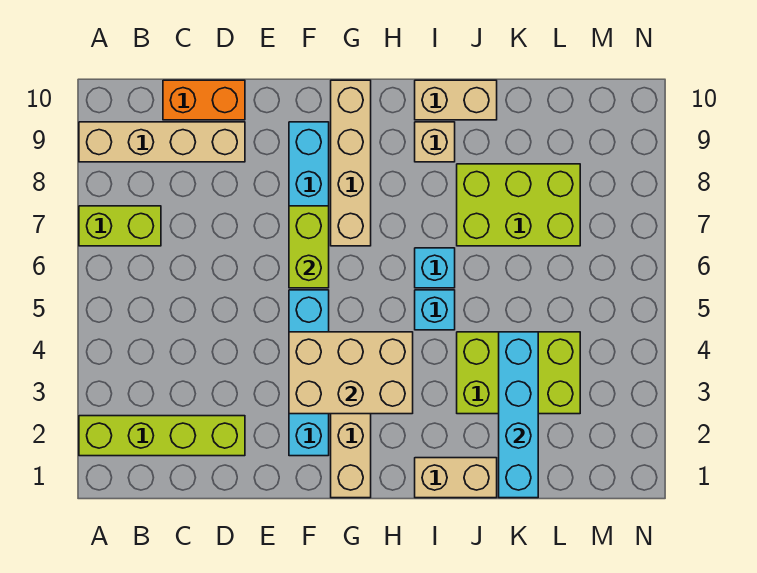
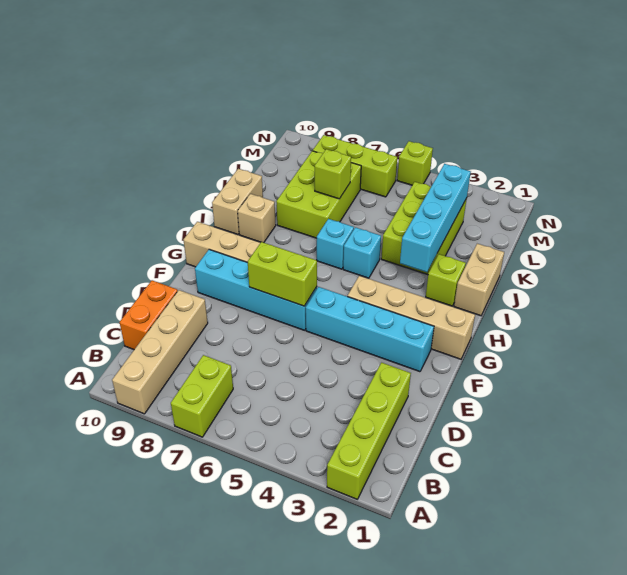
tan brick F3:H4 level 2 -> none
none -> lime brick I2 level 1
cyan brick K1:K4 level 2 -> cyan brick I3:L3 level 2
none -> lime brick K7 level 2
none -> lime brick M6:M8 level 1
none -> lime brick N5 level 1

